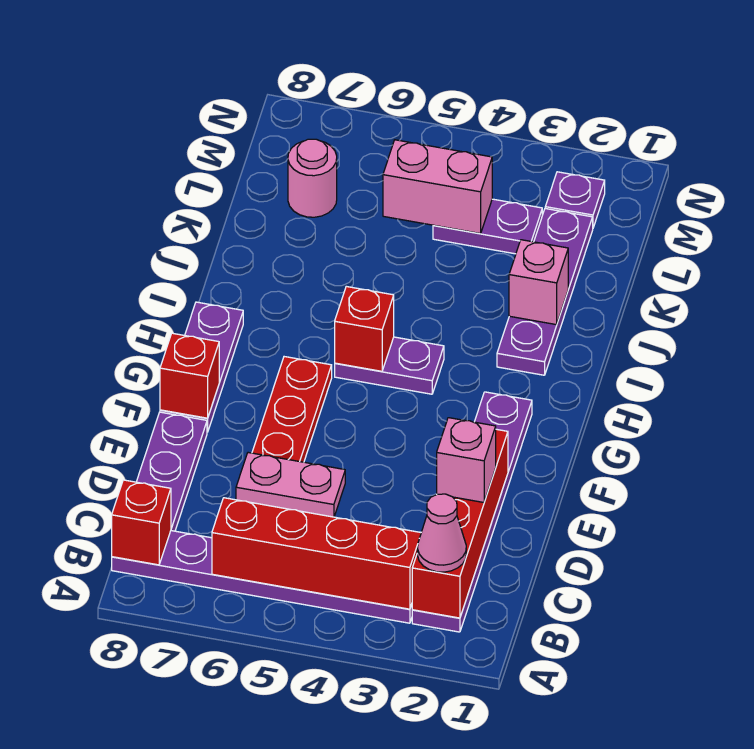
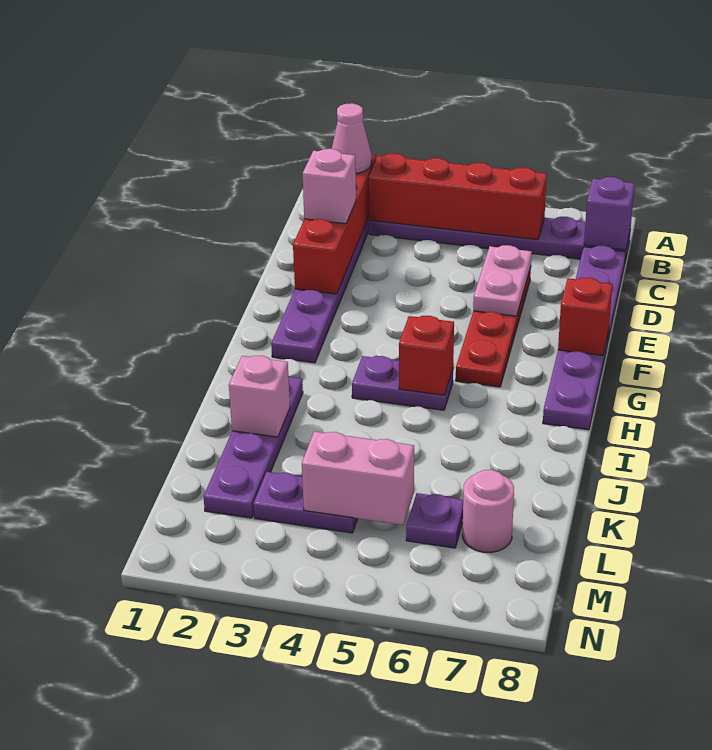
red brick B8 level 2 -> purple brick B8 level 2
pink plate D5:D6 level 2 -> pink plate D6:E6 level 2
purple plate M2 level 1 -> purple plate L6 level 1

